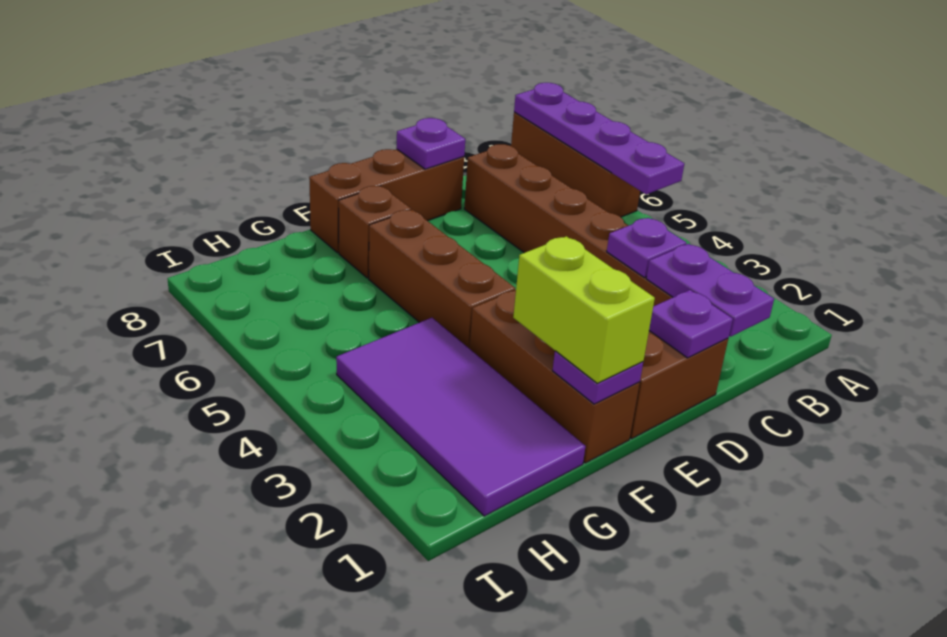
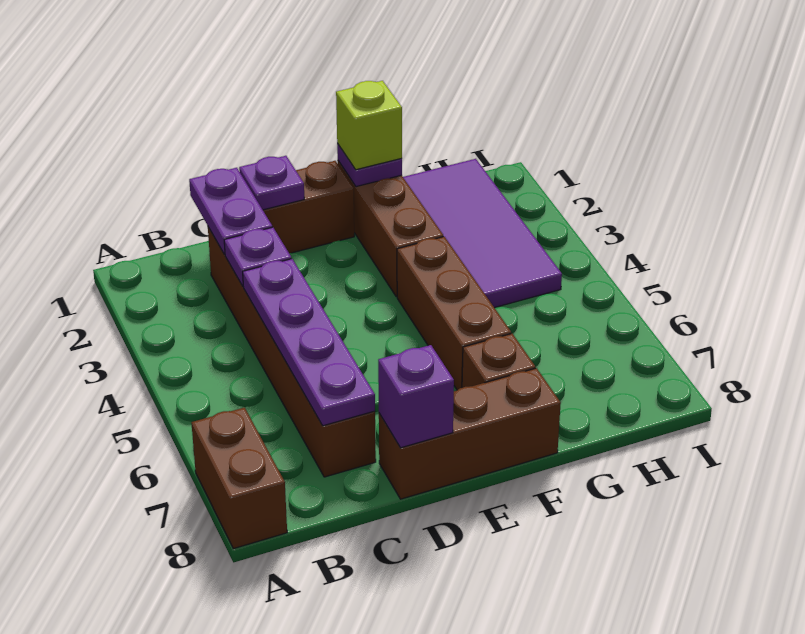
purple plate A5:A8 level 2 -> purple plate C4:C7 level 2
brown brick A6:A8 level 1 -> brown brick A7:A8 level 1
purple plate D8 level 2 -> purple brick D8 level 2
lime brick F1:F2 level 3 -> lime brick F1 level 3

